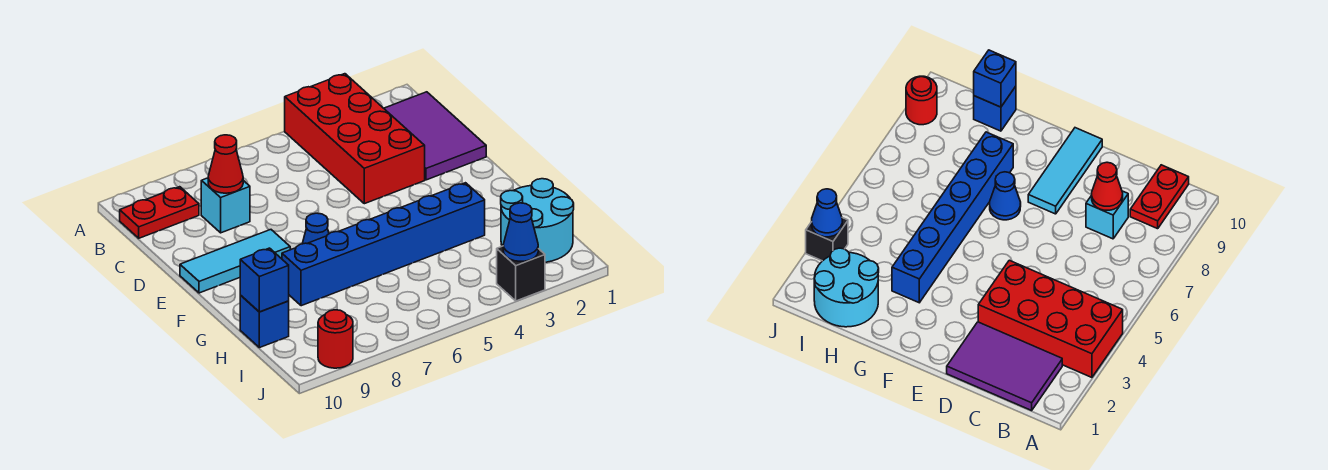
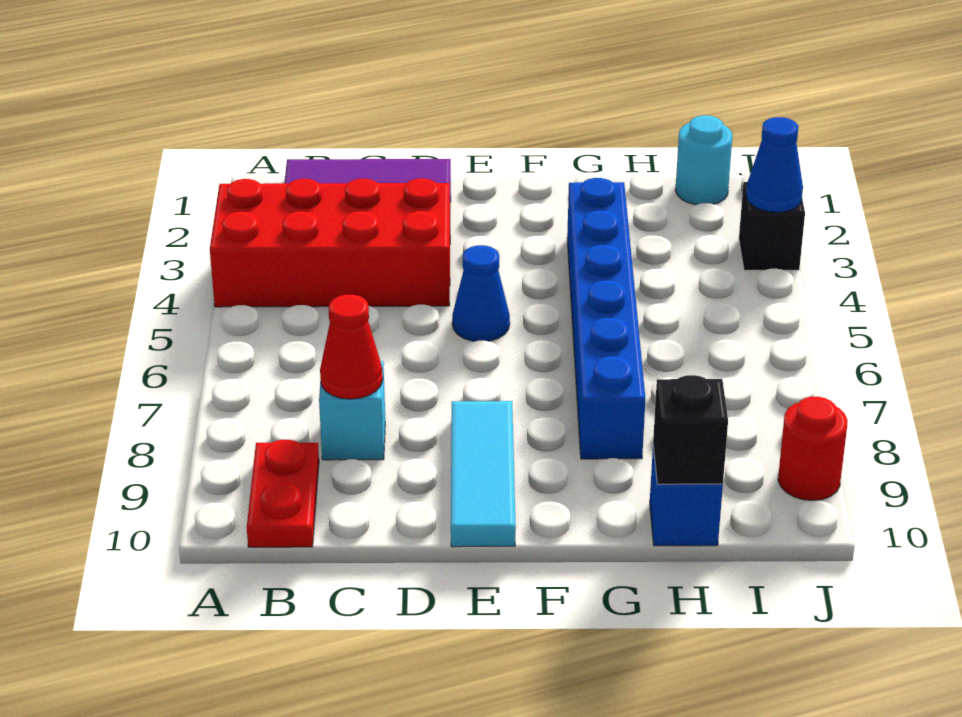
blue cone F7 level 1 -> blue cone E5 level 1
cyan round brick H1:I2 level 1 -> cyan round brick I1 level 1
blue brick H10 level 2 -> black brick H10 level 2

